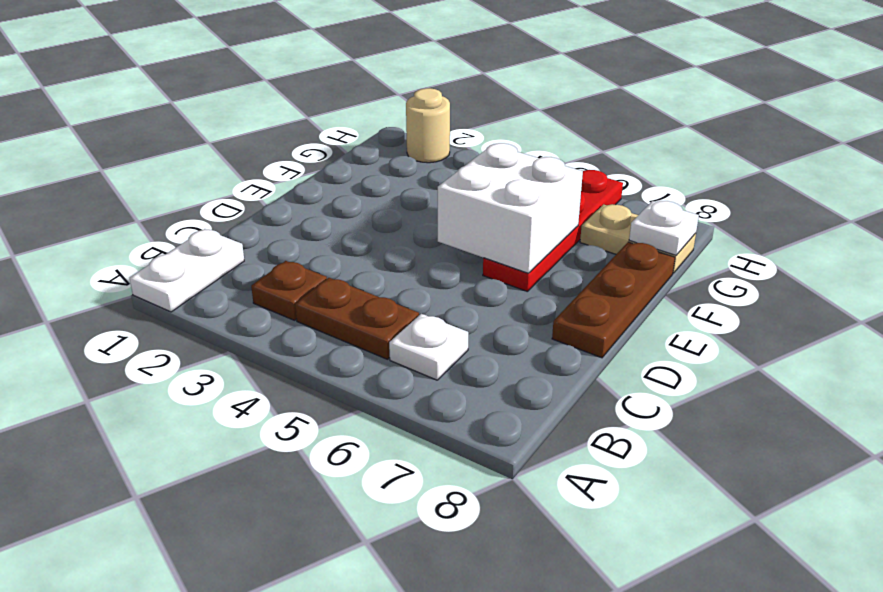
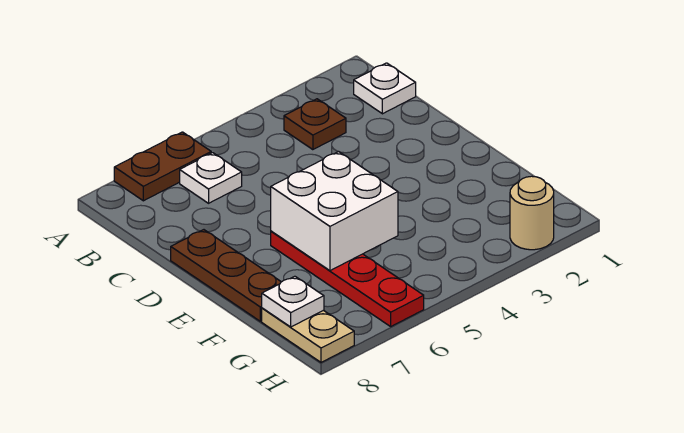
white plate A1:B1 level 1 -> white plate B1 level 1
brown plate B4:B5 level 1 -> brown plate A6:A7 level 1
tan plate G7:G8 level 1 -> tan plate G8:H8 level 1

